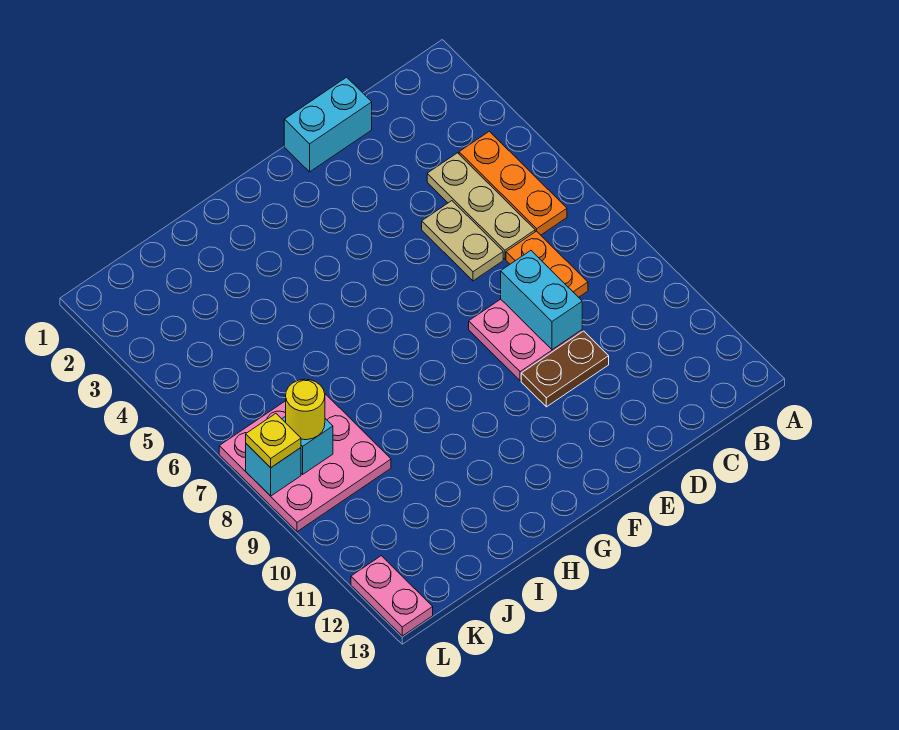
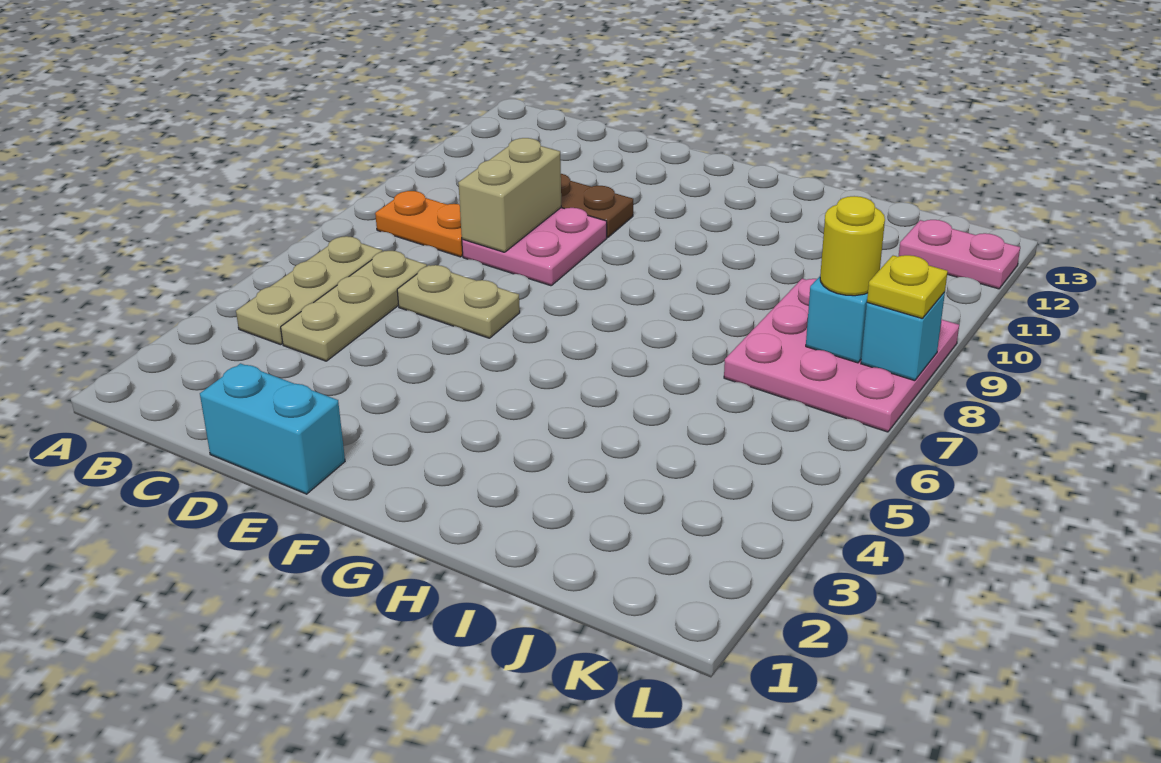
orange plate B4:B6 level 1 -> tan plate B4:B6 level 1
orange plate C7:C8 level 1 -> orange plate B8:C8 level 1
tan plate D5:D6 level 1 -> tan plate D6:E6 level 1
cyan brick D8:D9 level 2 -> tan brick D8:D9 level 2
pink plate L12:L13 level 1 -> pink plate K12:L12 level 1

